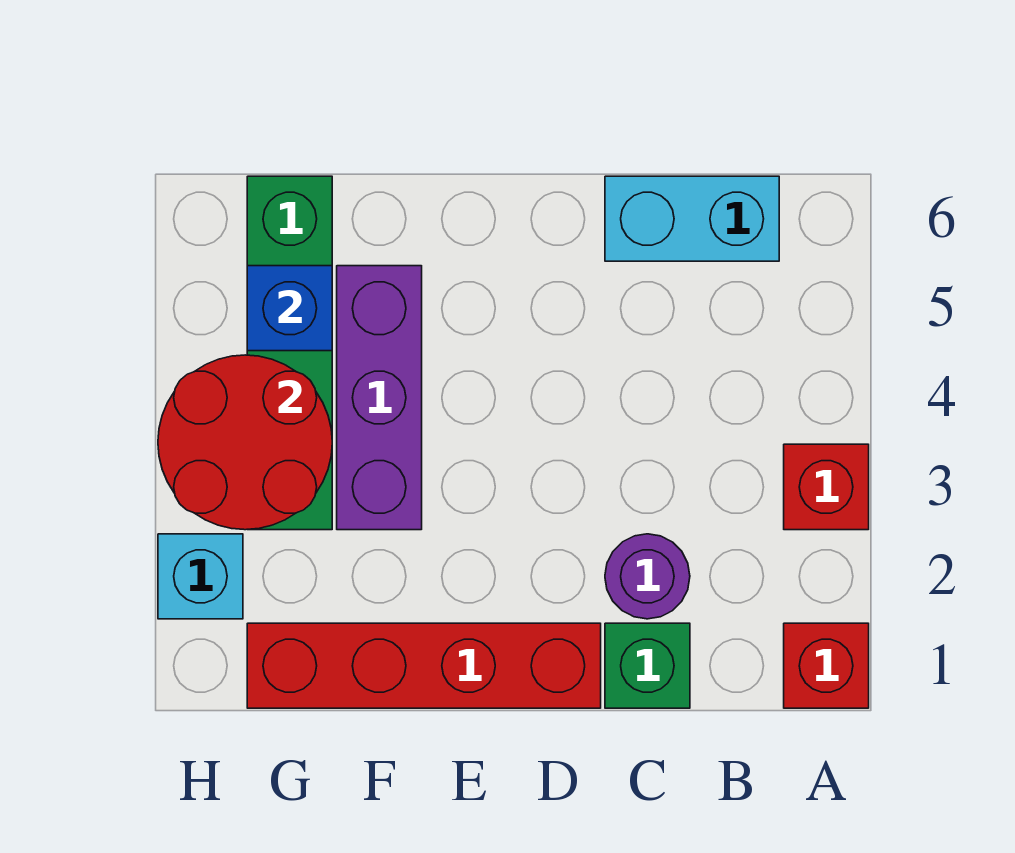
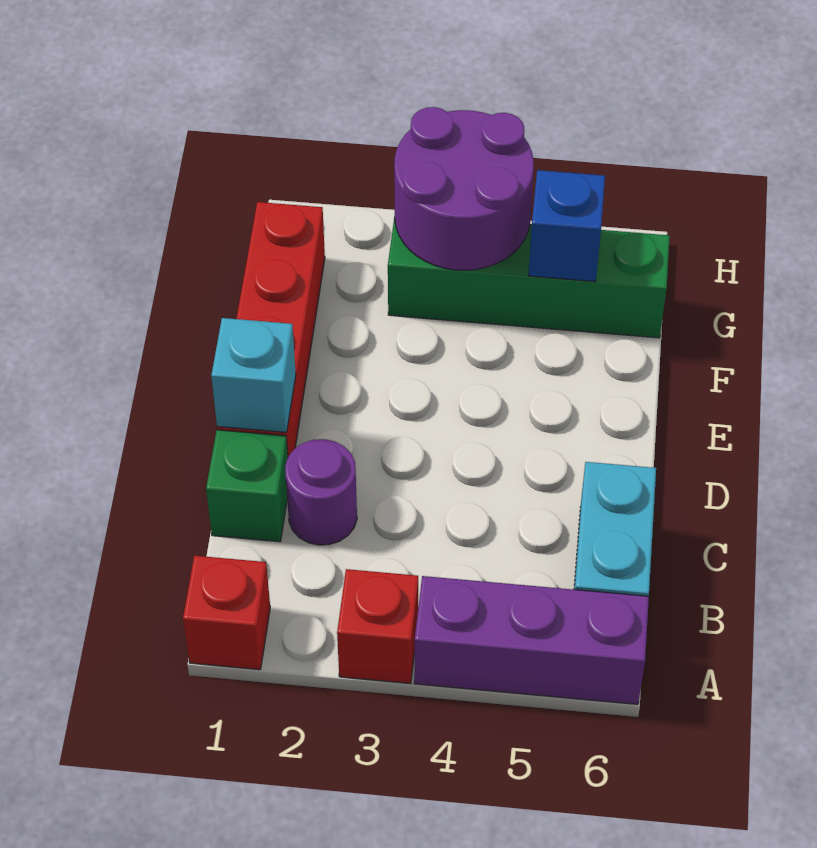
purple brick F3:F5 level 1 -> purple brick A4:A6 level 1
red round brick G3:H4 level 2 -> purple round brick G3:H4 level 2
cyan brick H2 level 1 -> cyan brick D1 level 2

